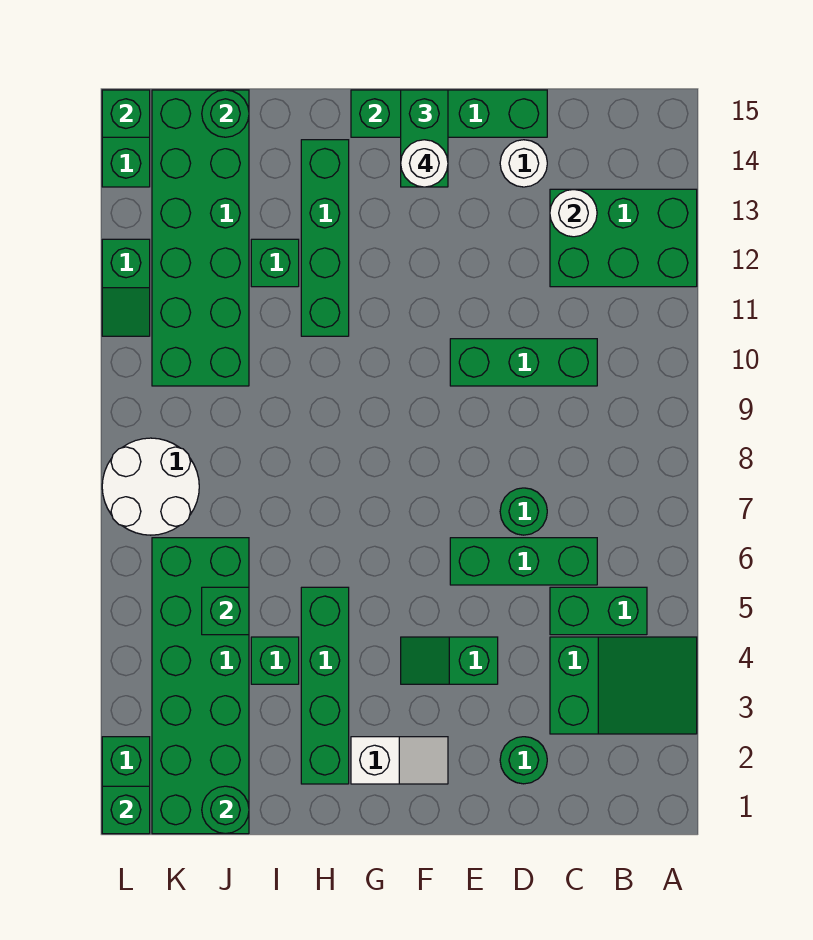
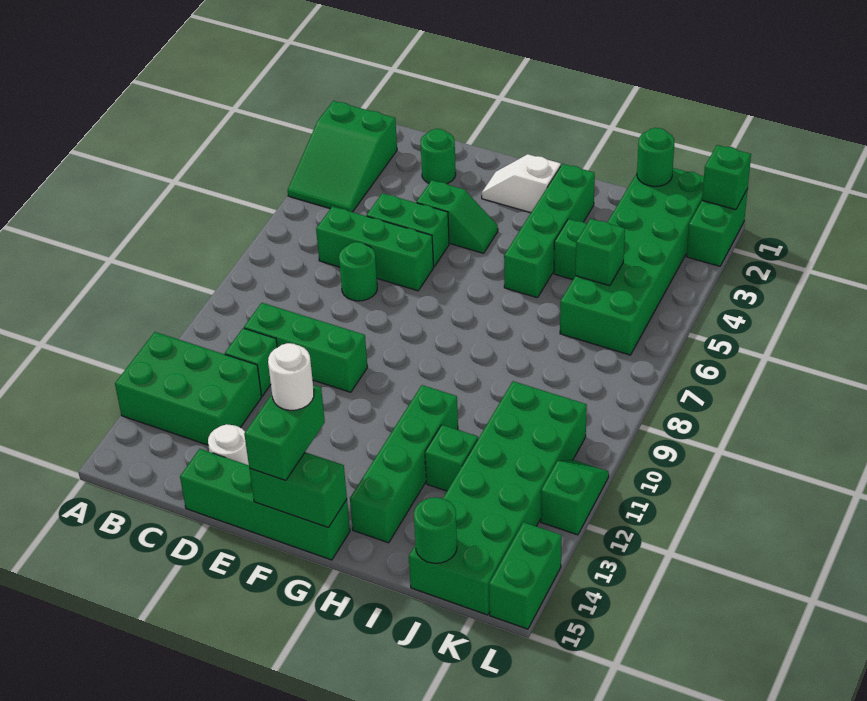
green slope A3:C4 level 1 top C -> green slope A2:B4 level 1 top 2
green brick B5:C5 level 1 -> green brick D5:E5 level 1
white round brick C13 level 2 -> none
white round brick K7:L8 level 1 -> none
green brick L15 level 2 -> green brick C11 level 1

